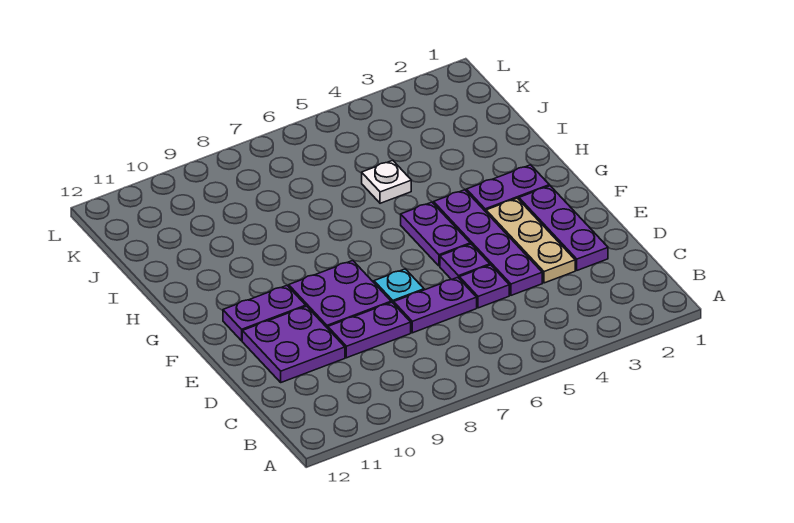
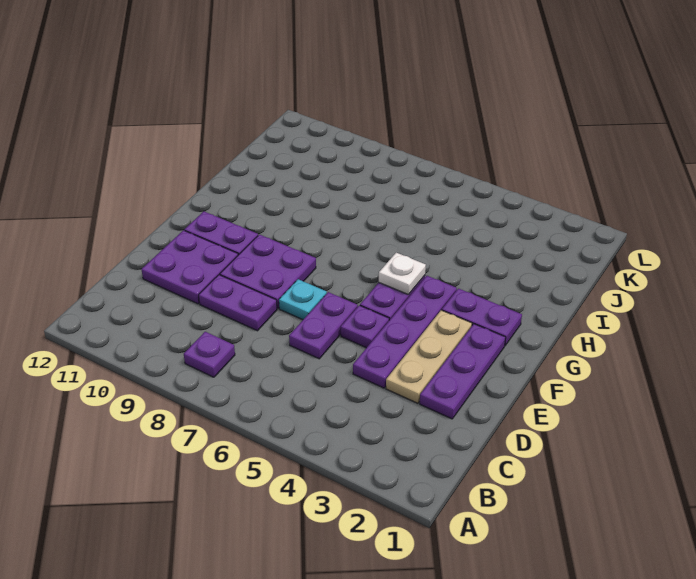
purple plate D5 level 1 -> purple plate B8 level 1
purple plate D6:D7 level 1 -> purple plate D6:E6 level 1
white plate I5 level 1 -> white plate G5 level 2

